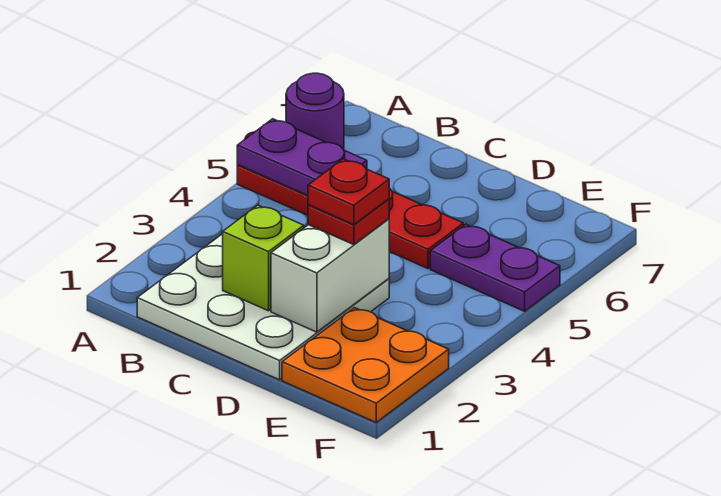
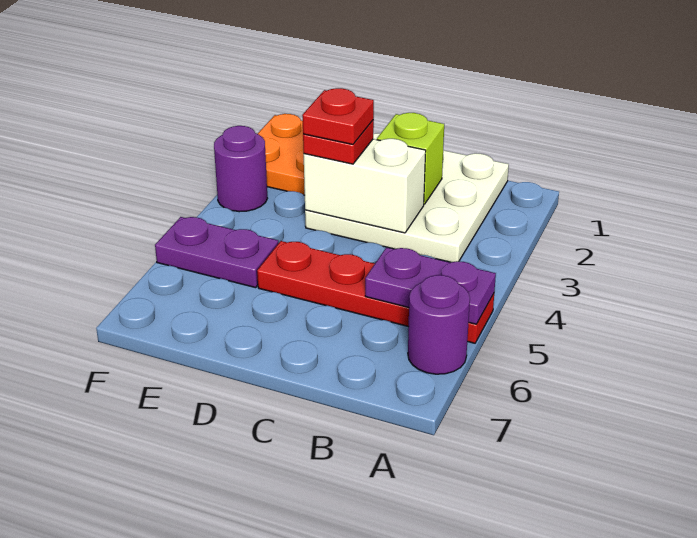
white brick D2:D3 level 2 -> white brick C3:D3 level 2
none -> purple round brick F3 level 1

